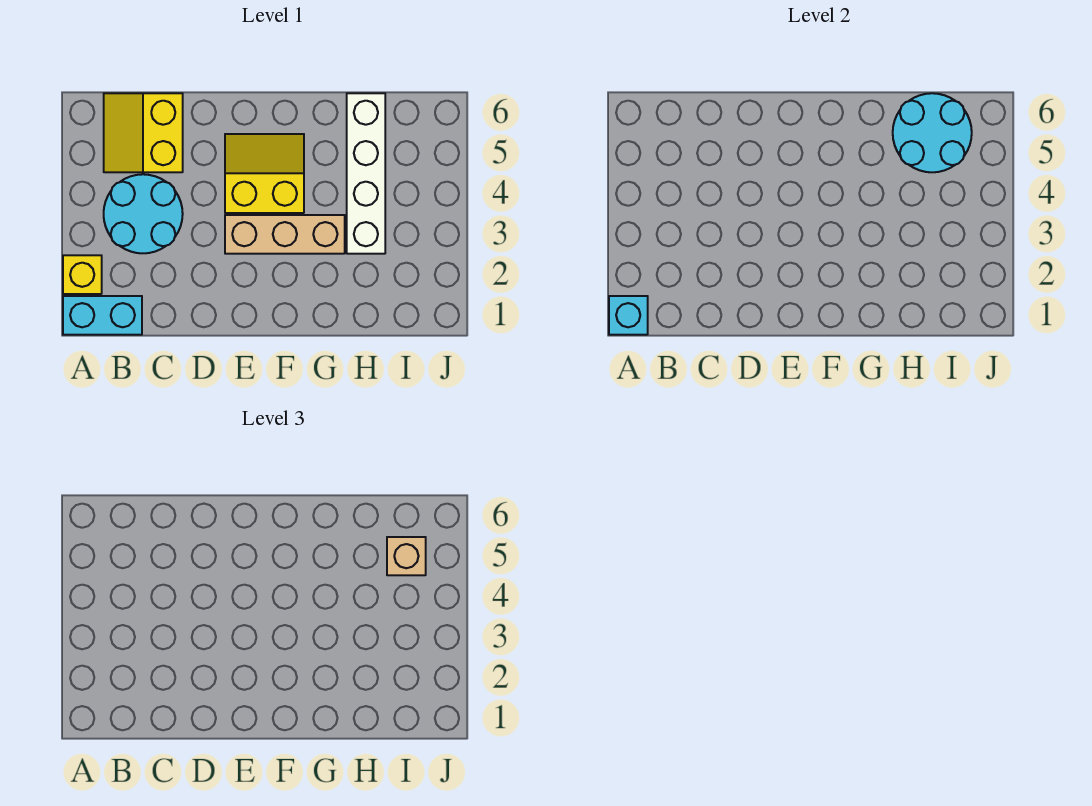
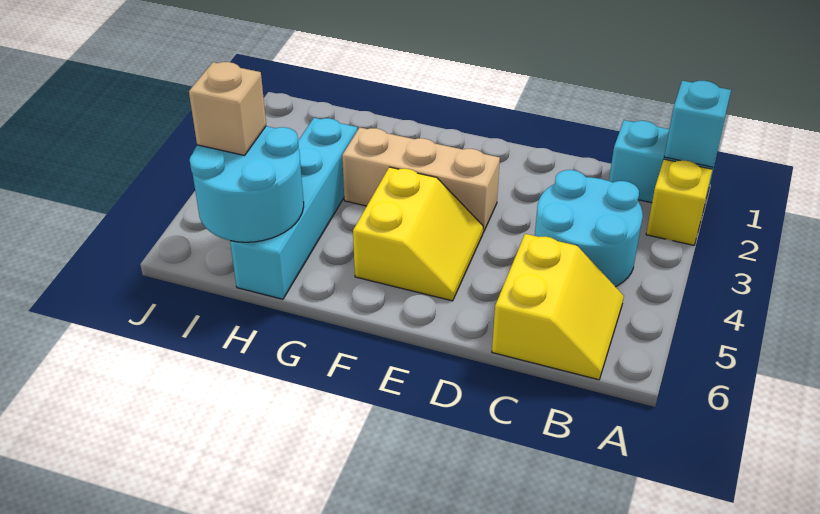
yellow slope E4:F5 level 1 top 4 -> yellow slope E4:F5 level 1 top F
white brick H3:H6 level 1 -> cyan brick H3:H6 level 1

